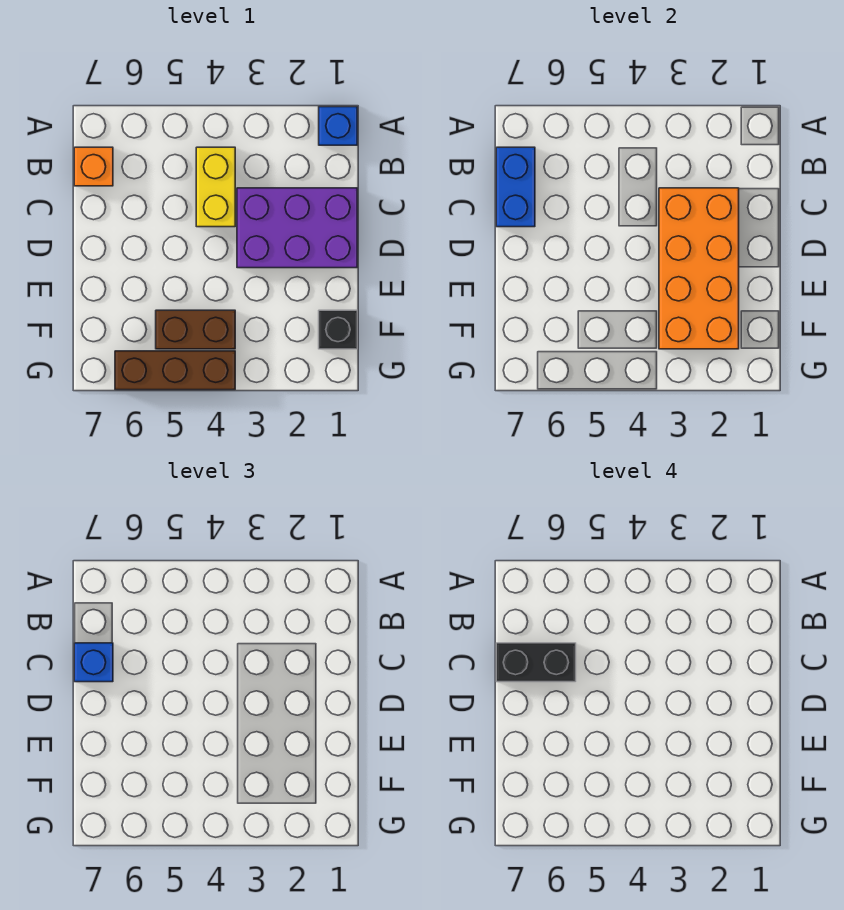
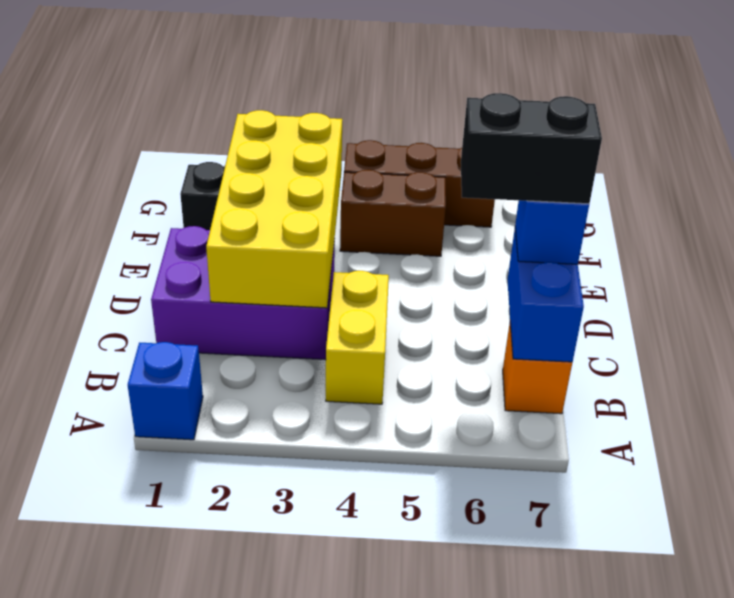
orange brick C2:F3 level 2 -> yellow brick C2:F3 level 2

